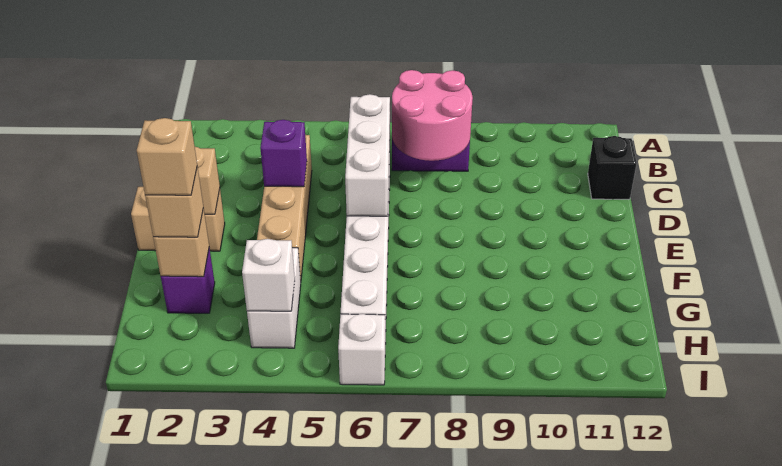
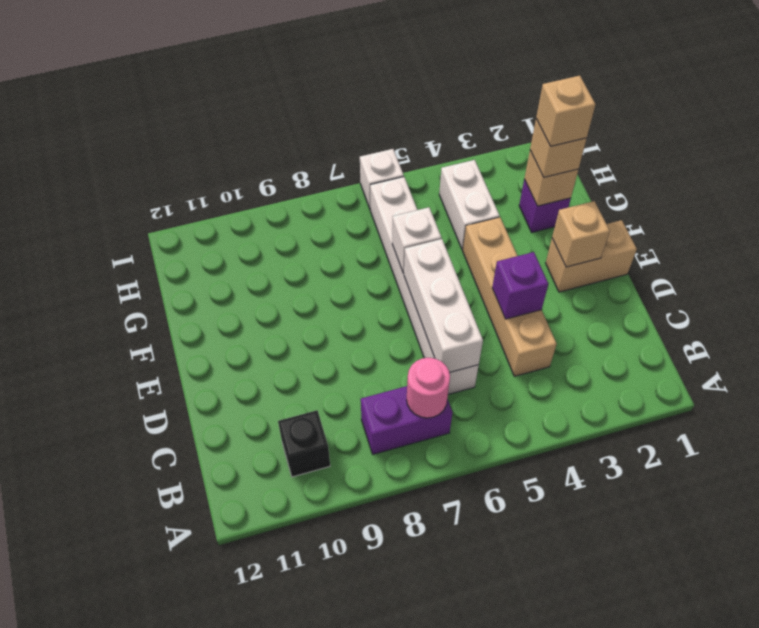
pink round brick B7:C8 level 2 -> pink round brick B7 level 2
black brick C12 level 1 -> black brick B10 level 1
white brick H4 level 2 -> white brick F6 level 2

